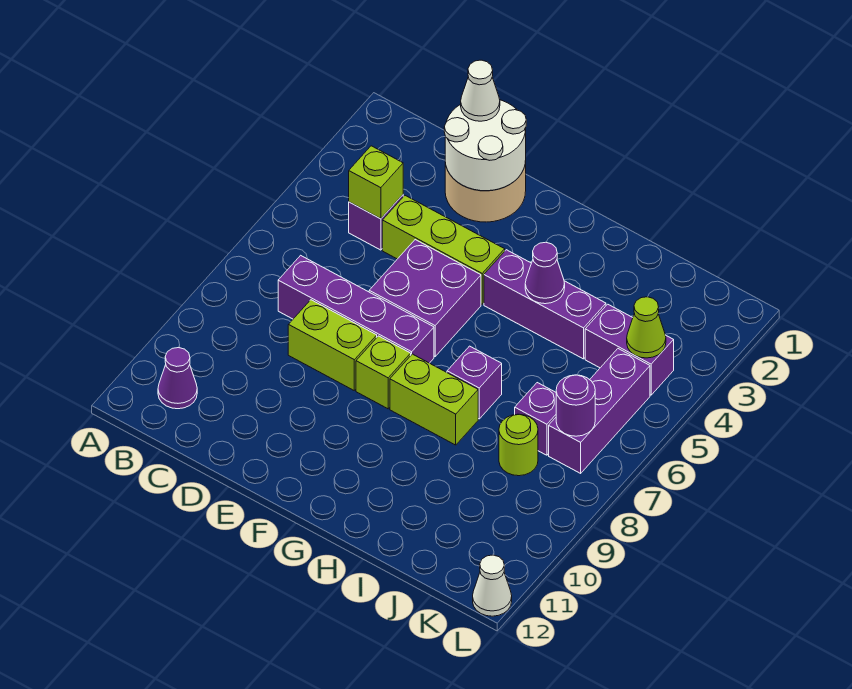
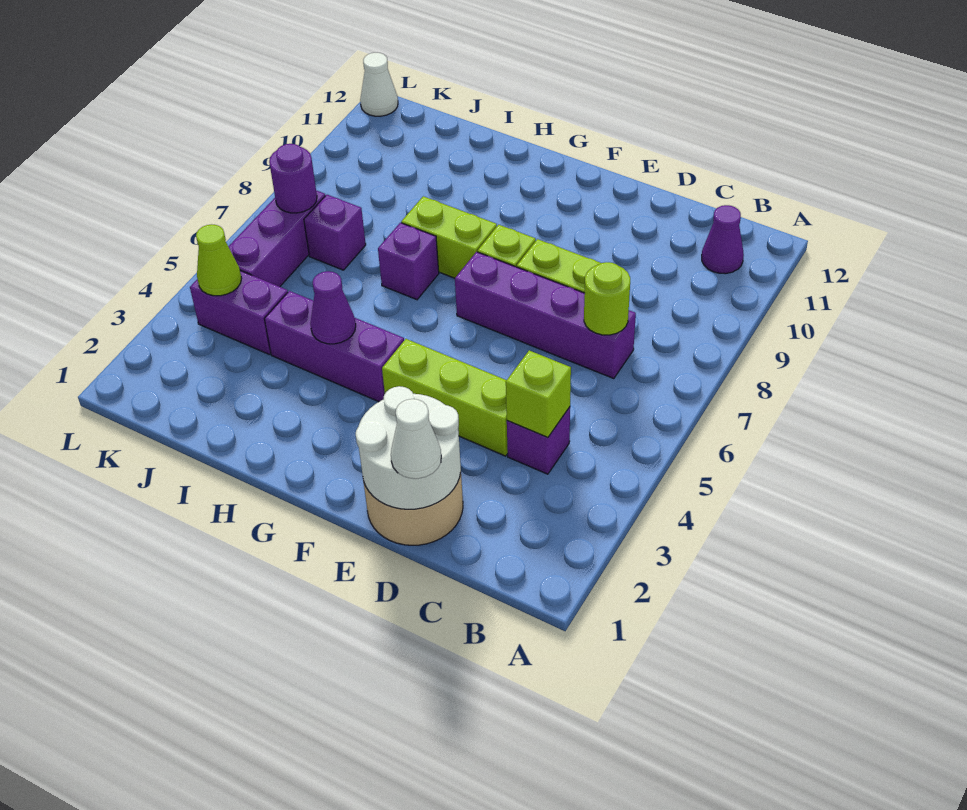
purple brick E5:F6 level 1 -> none
lime round brick J8 level 1 -> lime round brick C7 level 2

